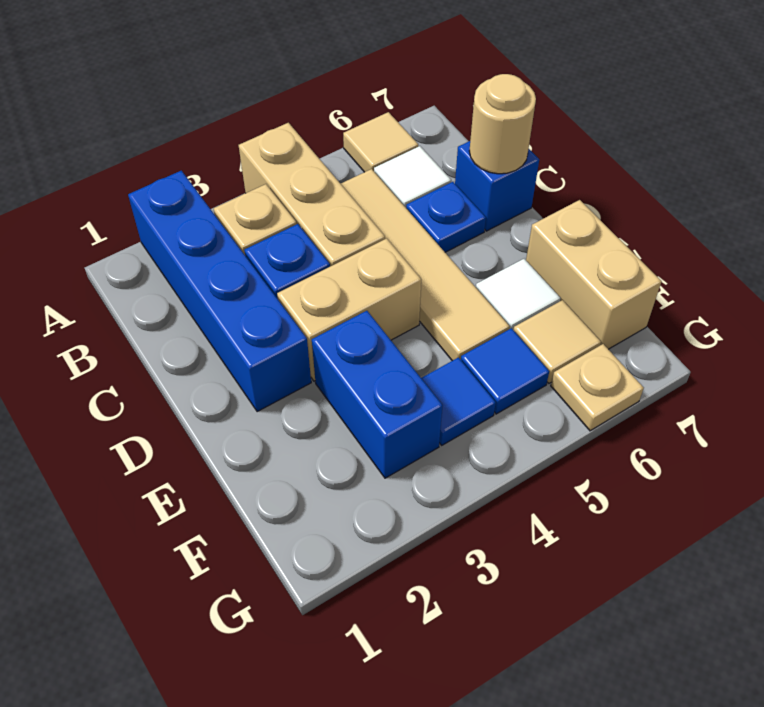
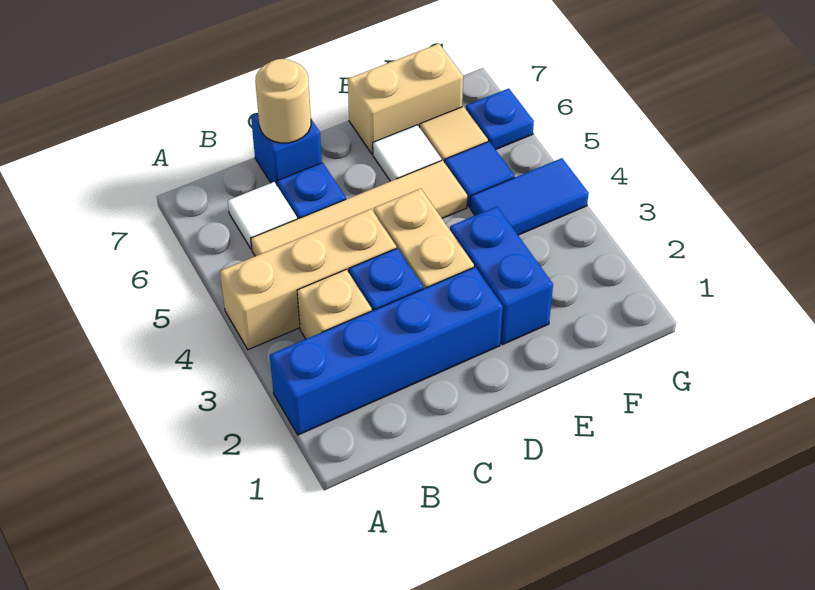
tan tile A6 level 1 -> none
blue brick E3:F3 level 1 -> blue brick E2:E3 level 1
blue tile F4 level 1 -> blue tile F4:G4 level 1
tan plate G6 level 1 -> blue plate G6 level 1

